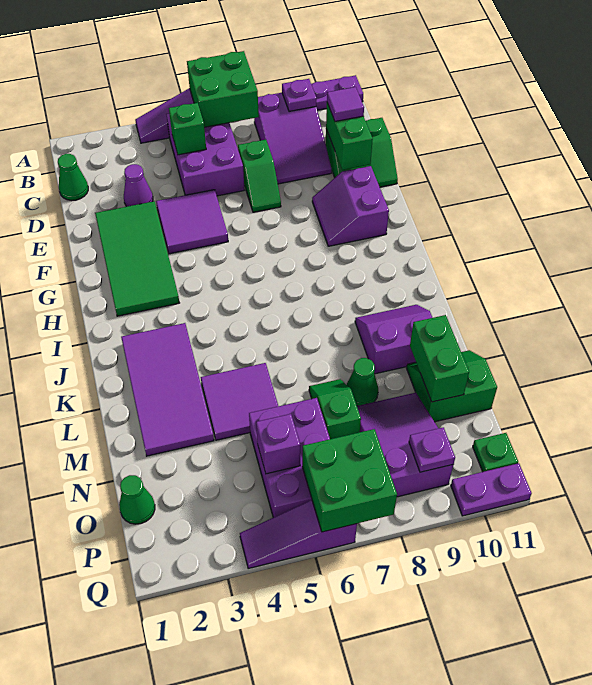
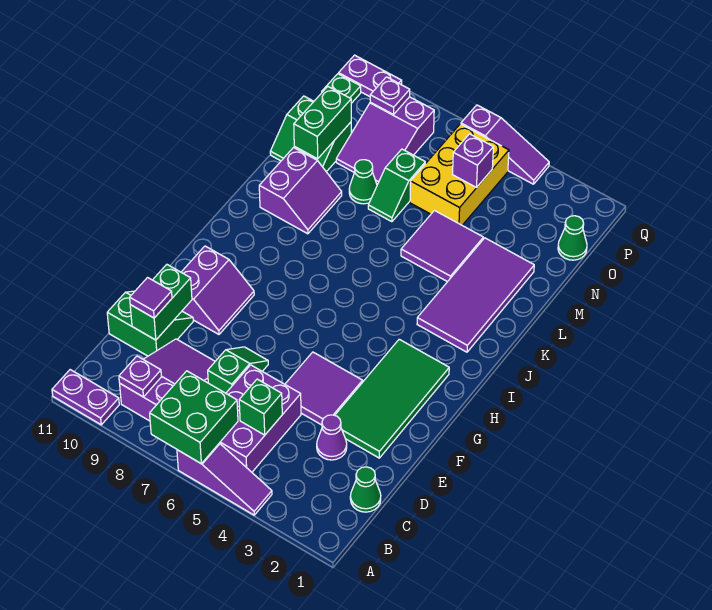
purple slope K9:L10 level 1 top L -> purple slope K9:L10 level 1 top 10
purple brick N5:P6 level 1 -> yellow brick N5:P6 level 1
green brick P6:Q7 level 2 -> none

